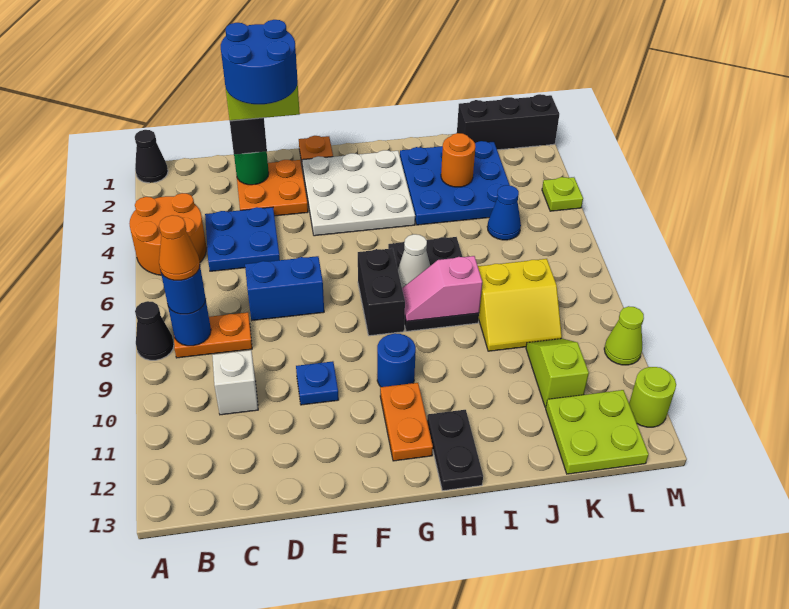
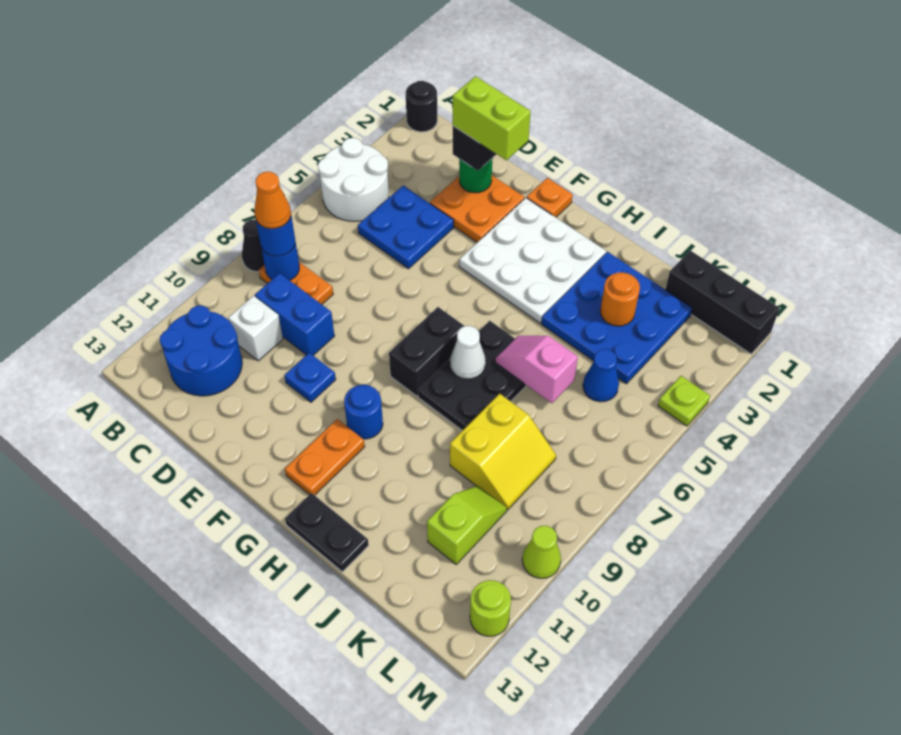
black cone A1 level 1 -> black round brick A1 level 1
orange round brick A4:B5 level 1 -> white round brick A4:B5 level 1
blue round brick D2:E3 level 5 -> blue round brick B11:C12 level 1
blue brick D7:E7 level 1 -> blue brick C9:D9 level 1
pink slope H8:I8 level 2 top I -> pink slope I6:J6 level 2 top J
black plate H12:H13 level 1 -> black plate H13:I13 level 1
yellow slope J8:K9 level 1 top 8 -> yellow slope J8:K9 level 1 top J
lime plate K12:L13 level 1 -> none

